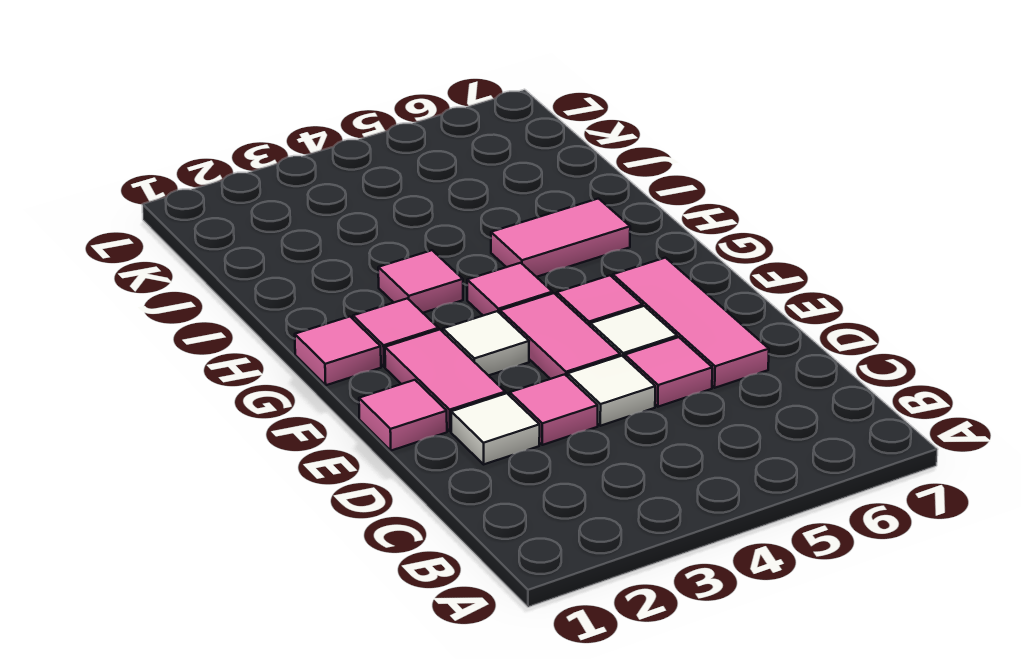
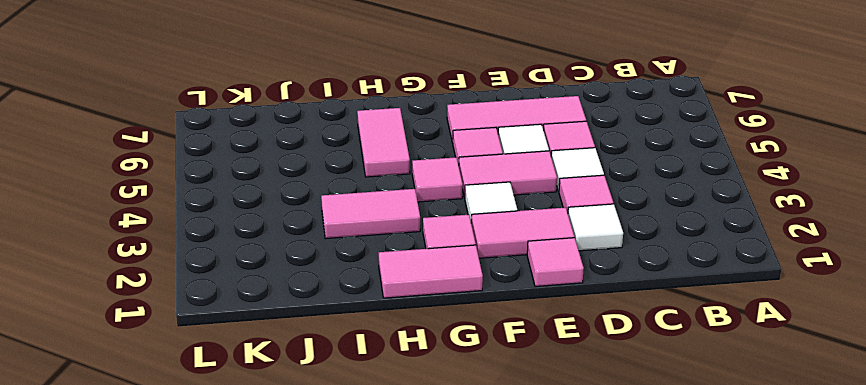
pink tile G1 level 1 -> pink tile G1:H1 level 1
pink tile H3 level 1 -> pink tile H3:I3 level 1

